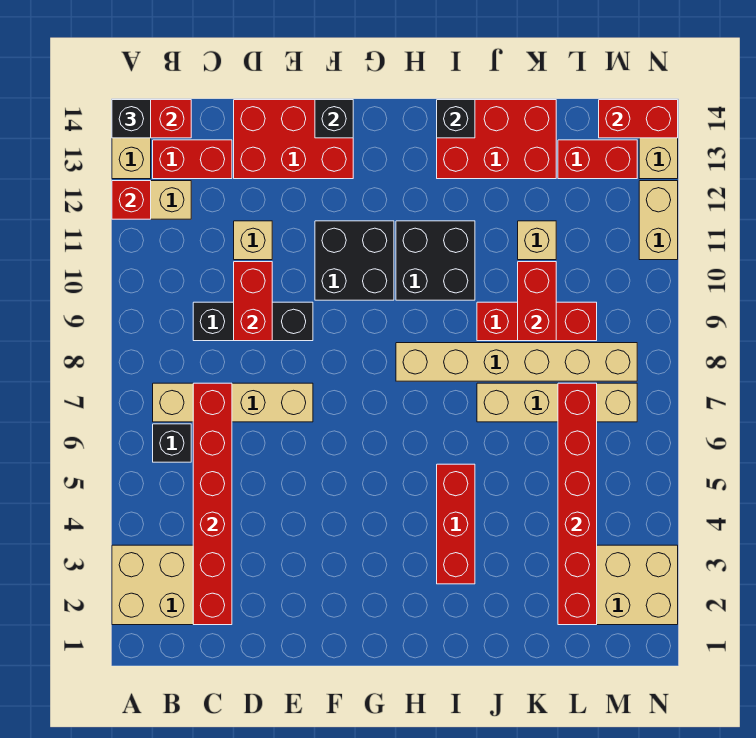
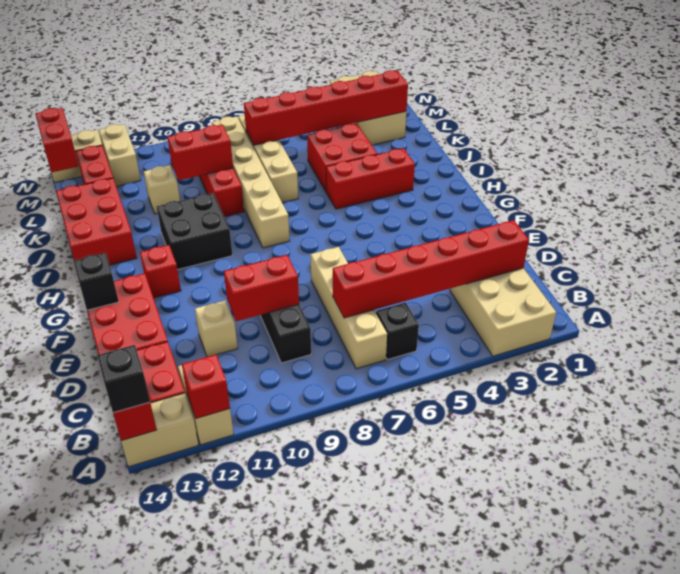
black brick F10:G11 level 1 -> none
none -> red brick G12 level 1
black brick I14 level 2 -> none
none -> red brick J4:K5 level 1
tan brick N11:N12 level 1 -> tan brick M12:N12 level 1

